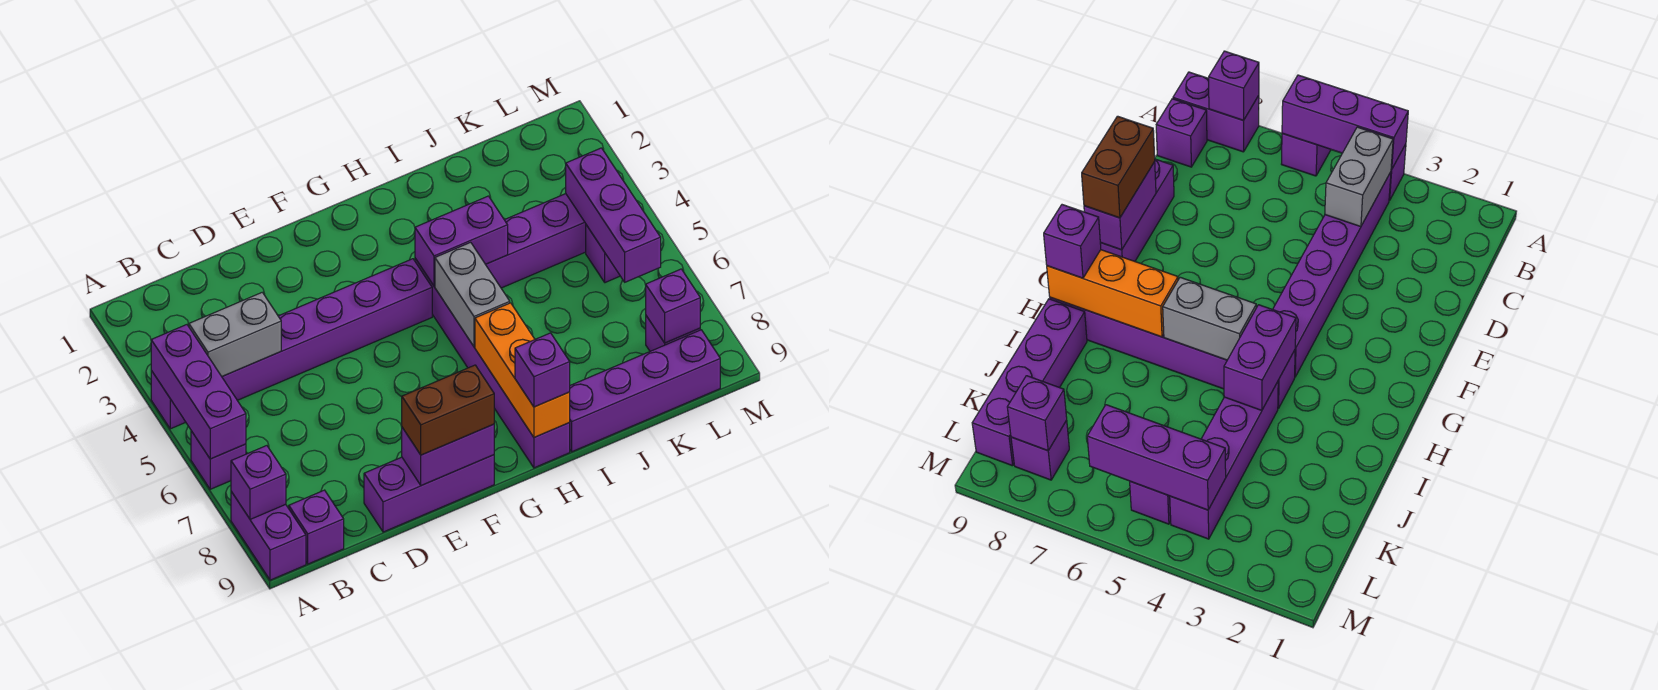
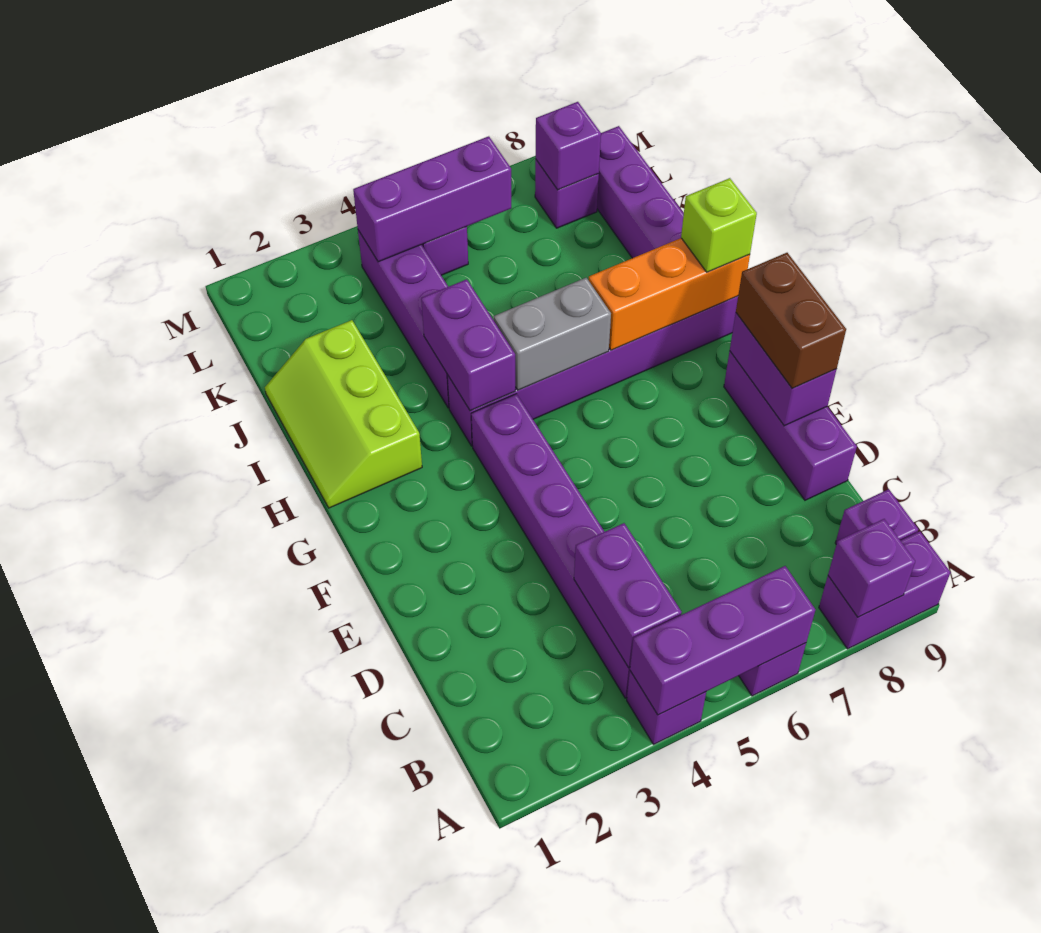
grey brick B4:C4 level 2 -> purple brick B4:C4 level 2
none -> lime slope H1:J2 level 1 top 2
purple brick H9 level 3 -> lime brick H9 level 3

